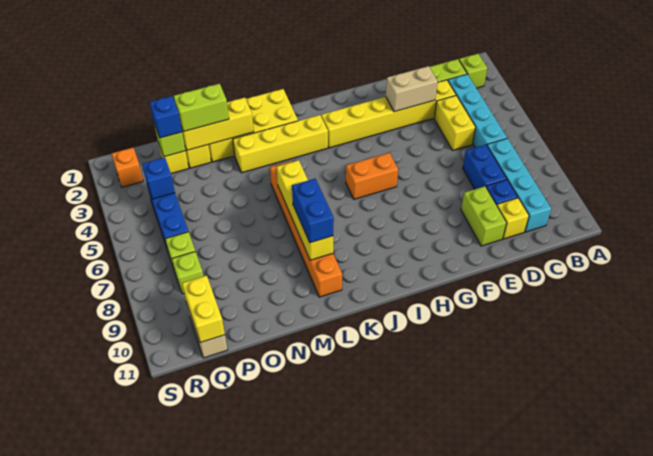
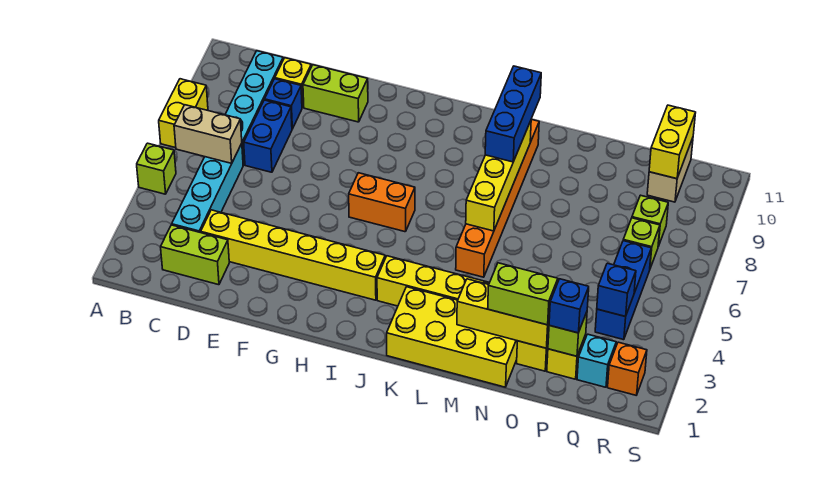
lime brick B2 level 1 -> lime brick A5 level 1
yellow brick D4:D5 level 1 -> yellow brick A7:A8 level 1
tan brick E3:F3 level 2 -> tan brick B6:C6 level 2
lime brick E9:E10 level 1 -> lime brick E10:F10 level 1
blue brick L8:L9 level 3 -> blue brick L8:L10 level 3
none -> cyan brick Q2 level 1

